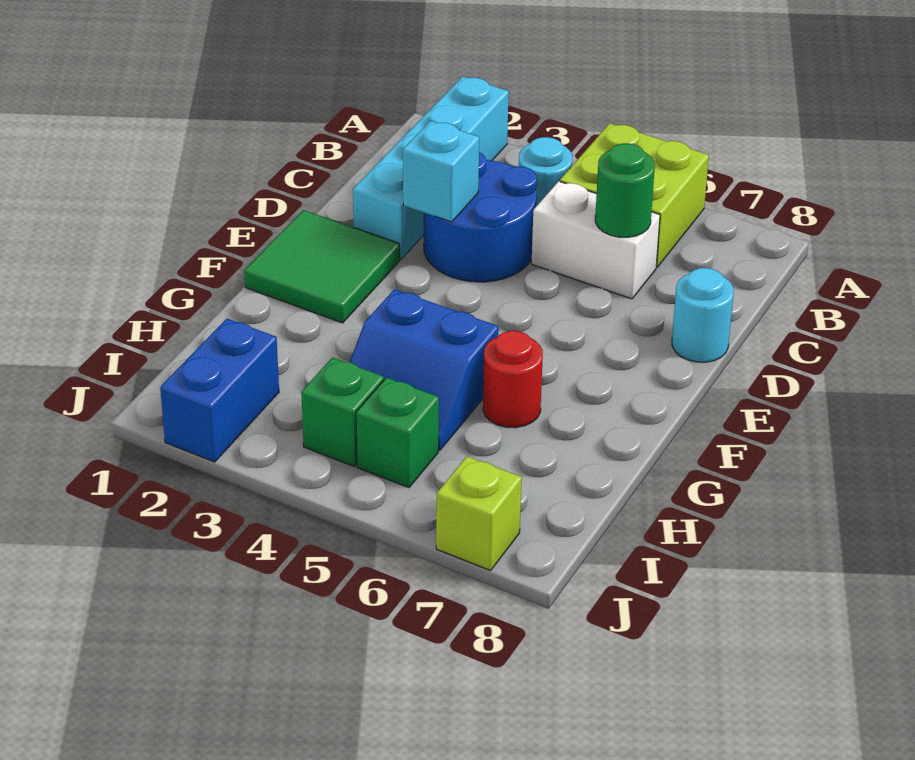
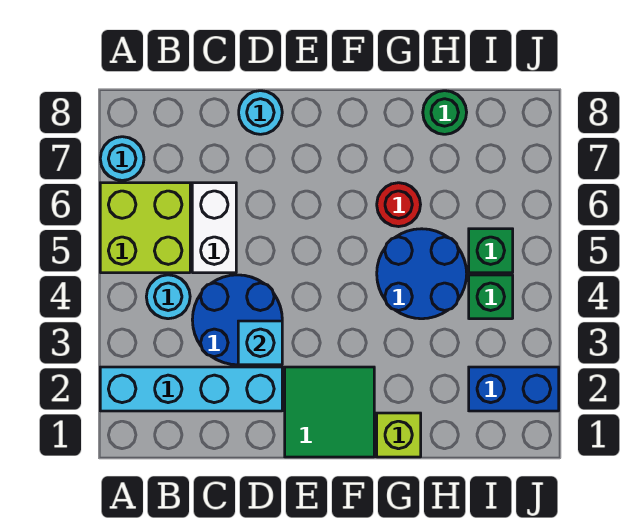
none -> cyan round brick A7 level 1
green round brick C6 level 2 -> green round brick H8 level 1
blue slope G4:H5 level 1 top G -> blue round brick G4:H5 level 1
lime brick J7 level 1 -> lime brick G1 level 1

